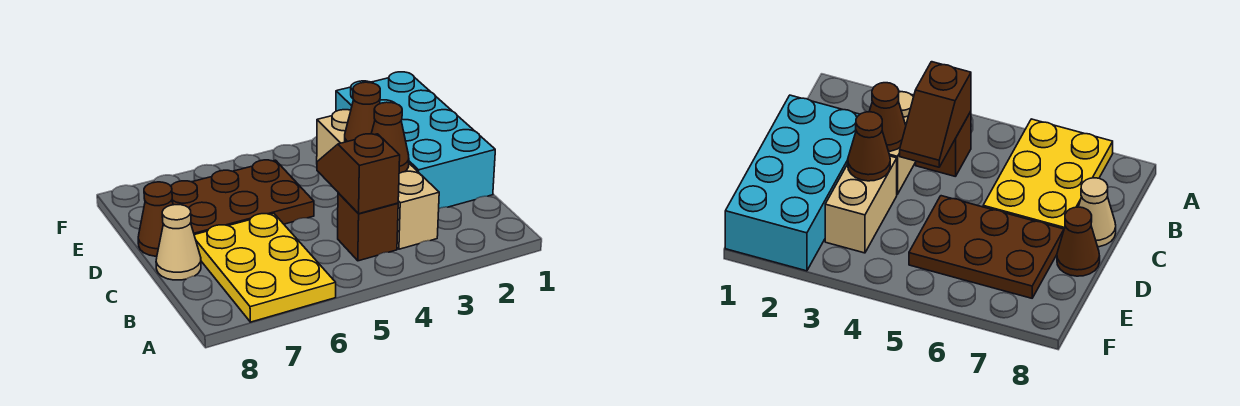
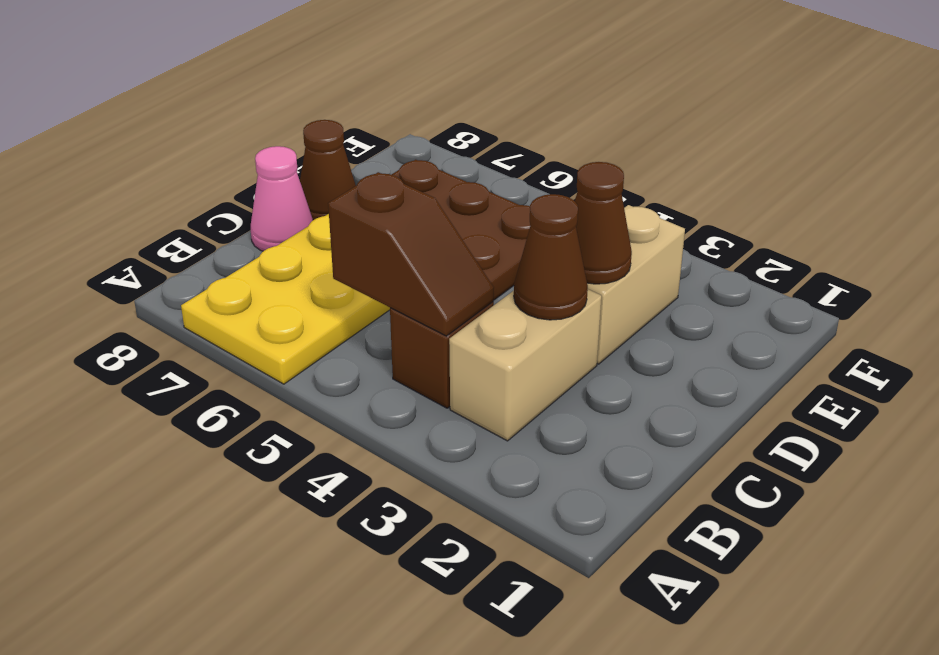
brown slope B4:C4 level 2 top B -> brown slope B4:B5 level 2 top 5
cyan brick C1:F2 level 1 -> none
tan cone C8 level 1 -> pink cone C8 level 1

